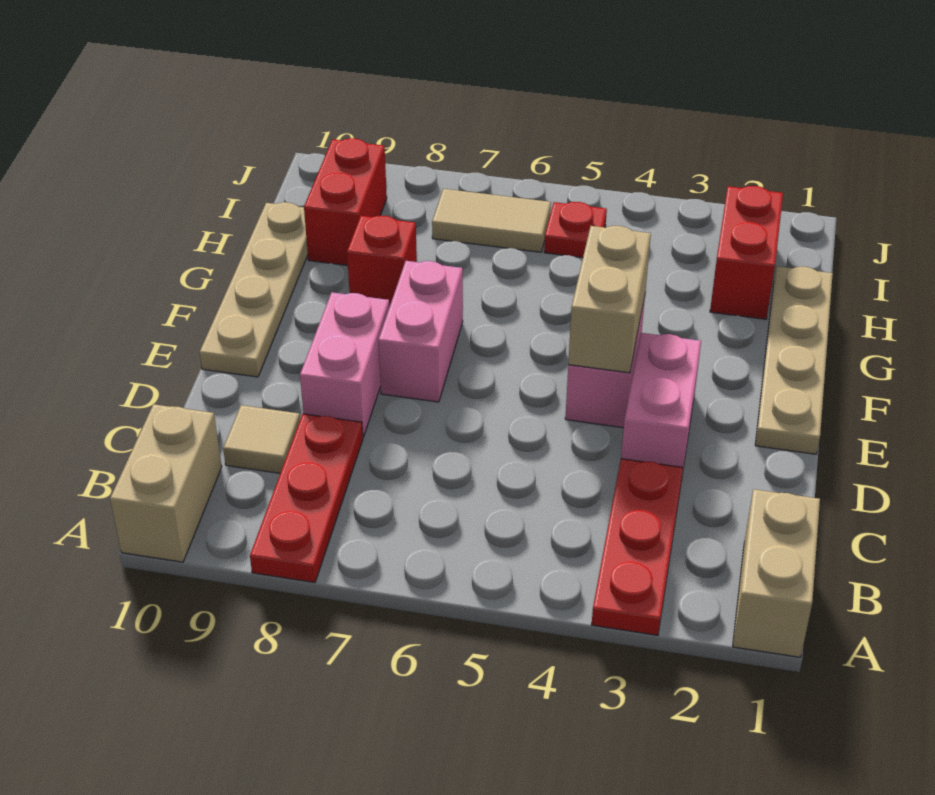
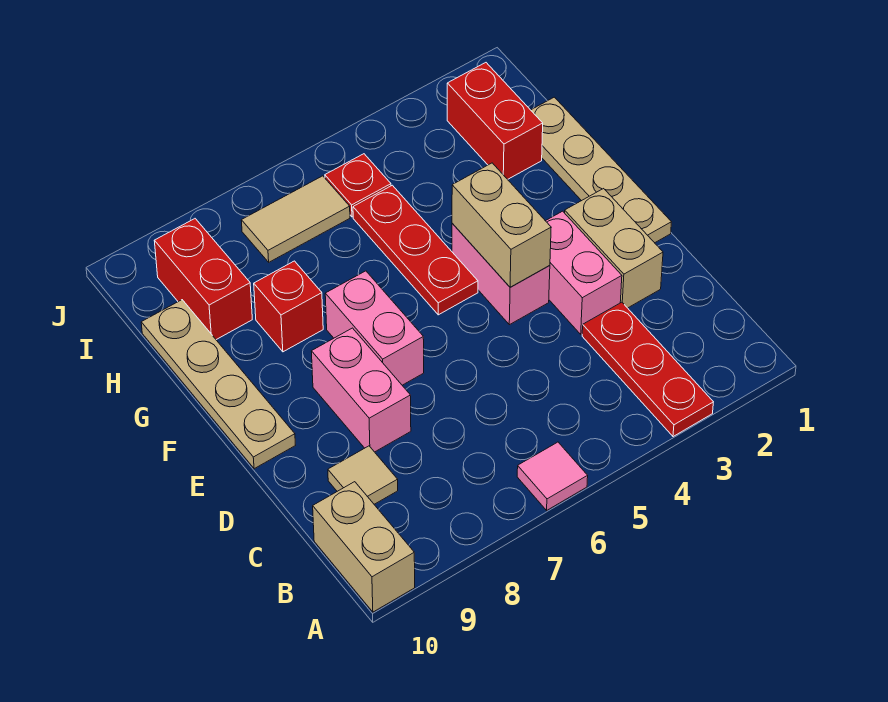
tan brick A1:B1 level 1 -> tan brick D2:E2 level 1
none -> pink tile A6 level 1
red plate A8:C8 level 1 -> red plate F5:H5 level 1

